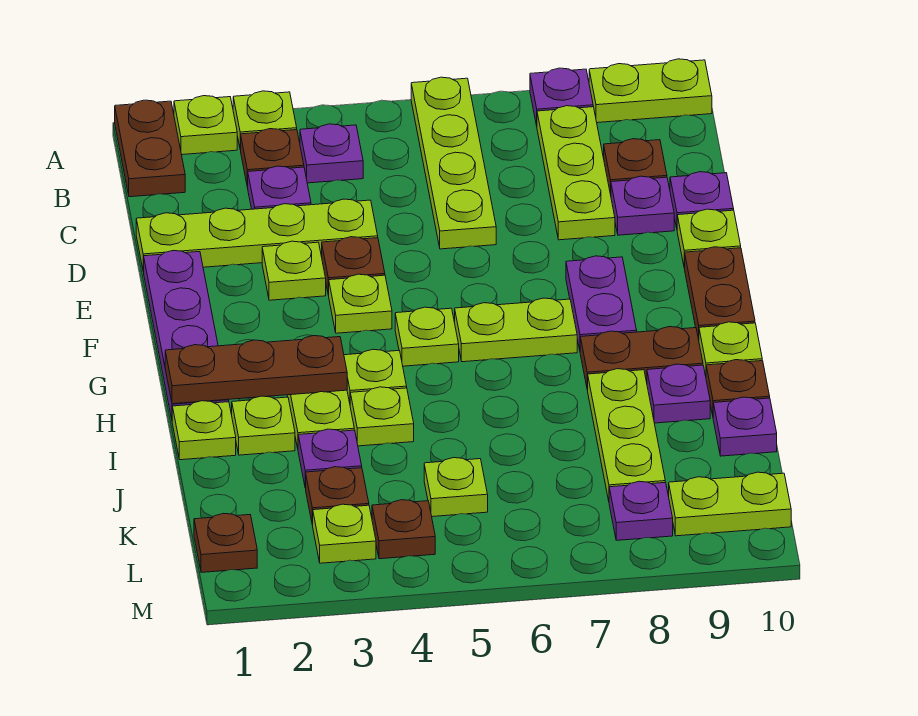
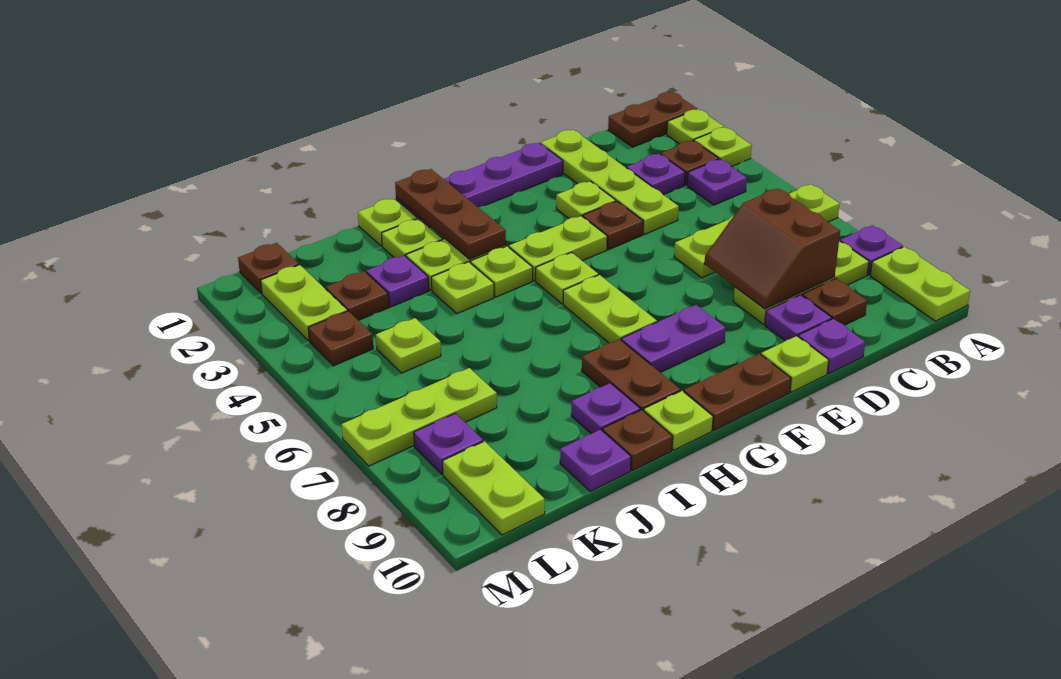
none -> brown slope C7:D8 level 2 top C
lime plate F4 level 1 -> lime plate F4:G4 level 1
lime plate I8:K8 level 1 -> lime plate K7:M7 level 1
lime plate L3 level 1 -> lime plate L2:L3 level 1

